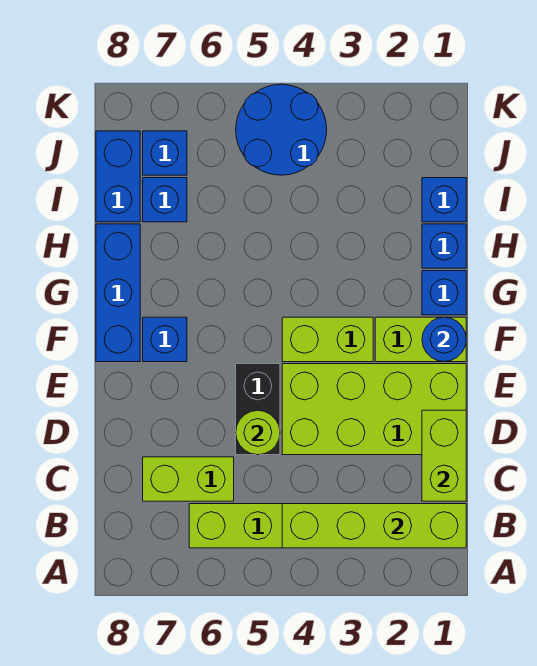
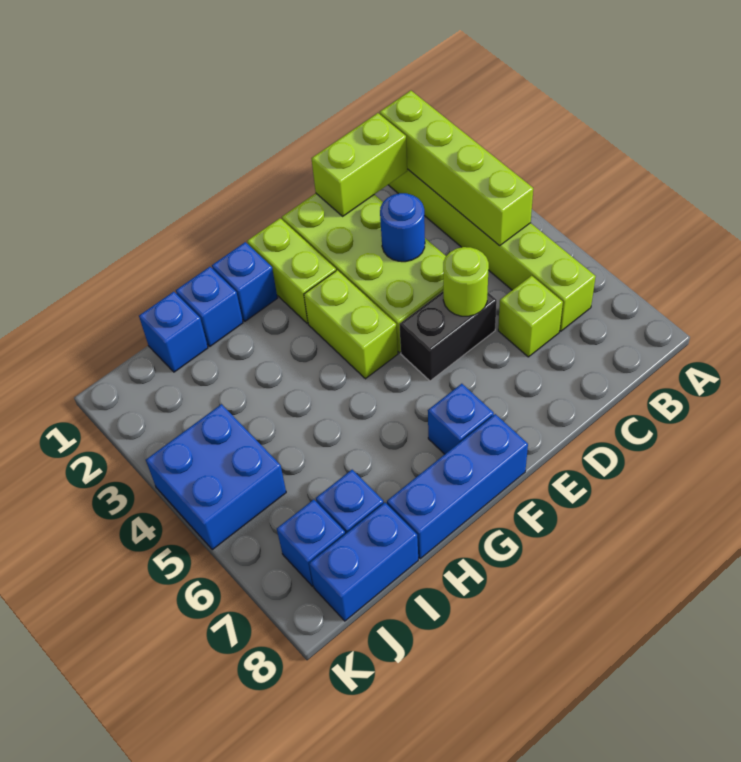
lime brick C6:C7 level 1 -> lime brick C6 level 1
blue round brick F1 level 2 -> blue round brick D3 level 2
blue round brick J4:K5 level 1 -> blue brick J4:K5 level 1

